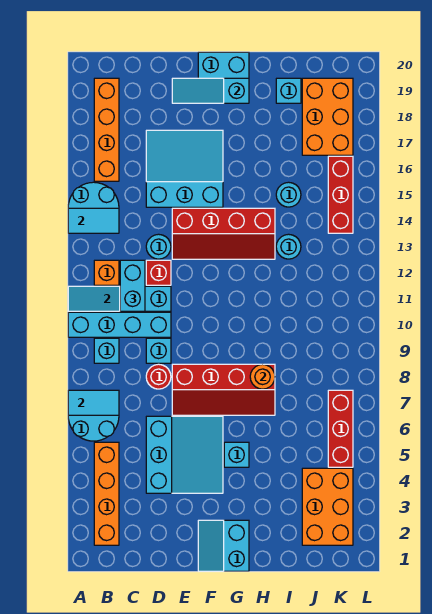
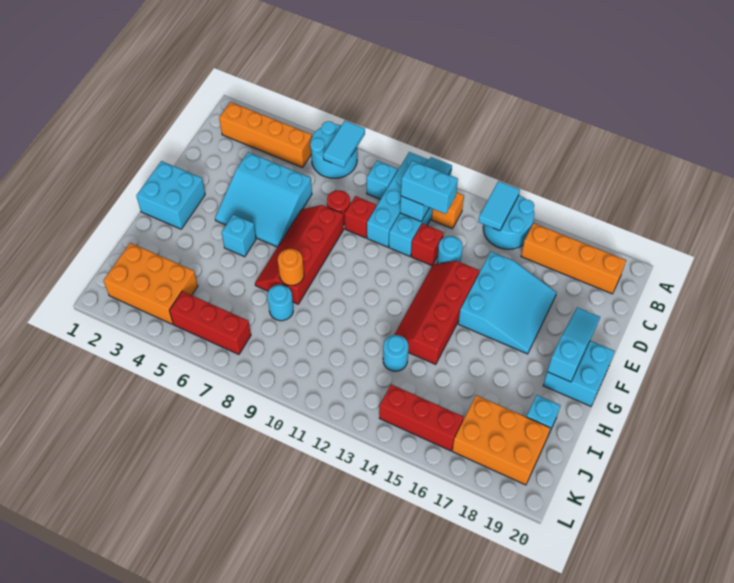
cyan brick D9 level 1 -> red brick D9 level 1
cyan slope F1:G2 level 1 top G -> cyan brick F1:G2 level 1
cyan round brick I15 level 1 -> cyan round brick I8 level 1

